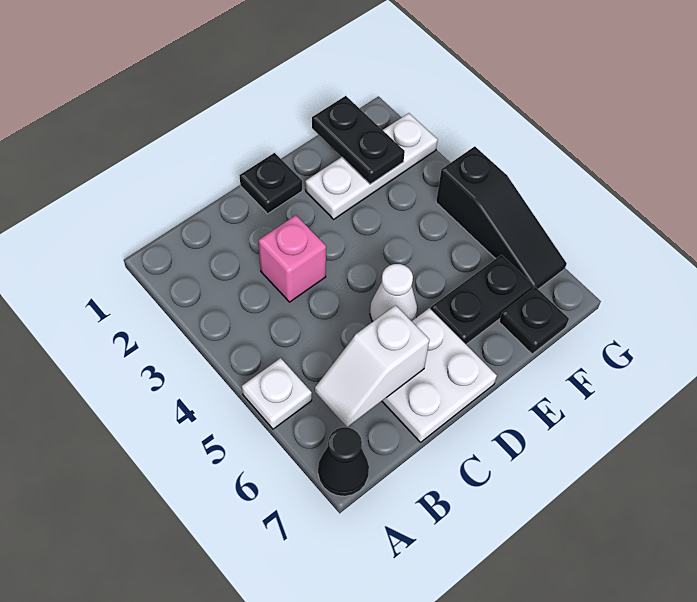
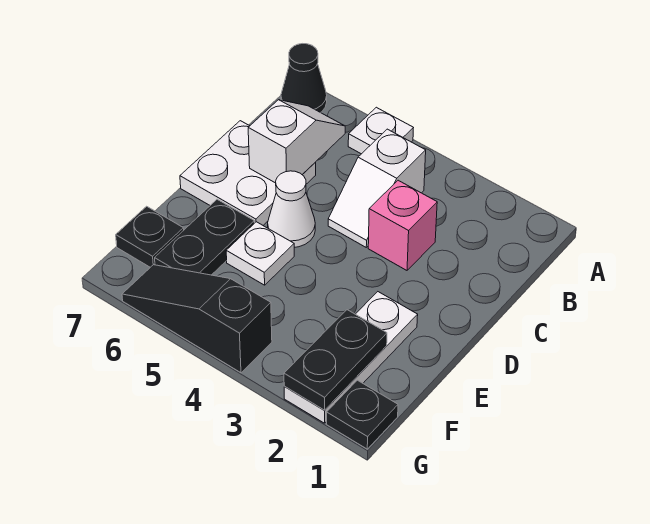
none -> white slope B4:C4 level 1 top B
black plate D1 level 1 -> black plate G1 level 1
none -> white plate E5 level 1
black plate F1:F2 level 2 -> black plate F2:G2 level 2

